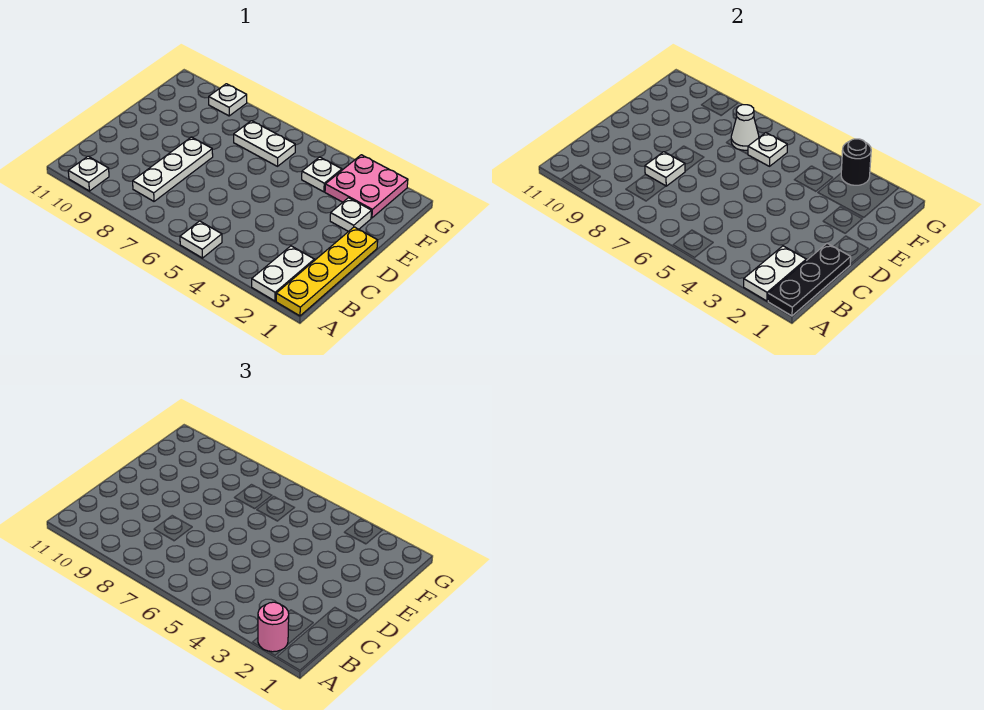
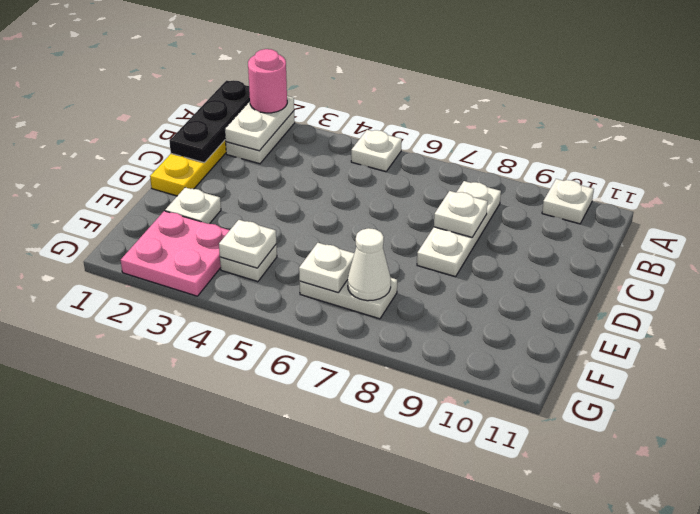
black round brick G3 level 2 -> none
white plate G9 level 1 -> white plate F4 level 2

